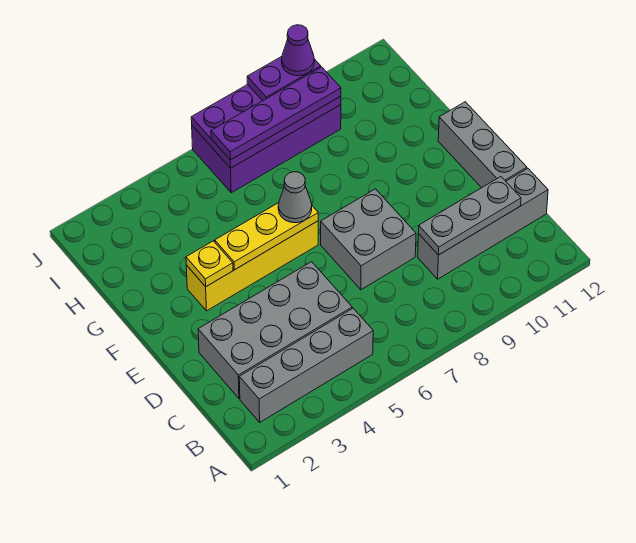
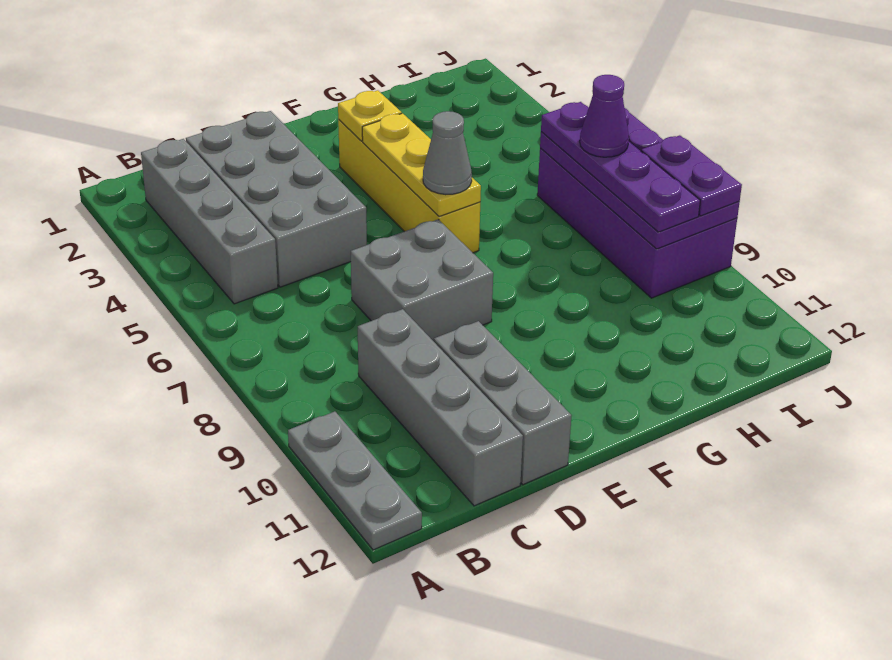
grey plate C9:C11 level 2 -> grey plate A10:A12 level 1
grey brick D12:F12 level 1 -> grey brick D10:D12 level 1
purple cone J9 level 4 -> purple cone I7 level 4

